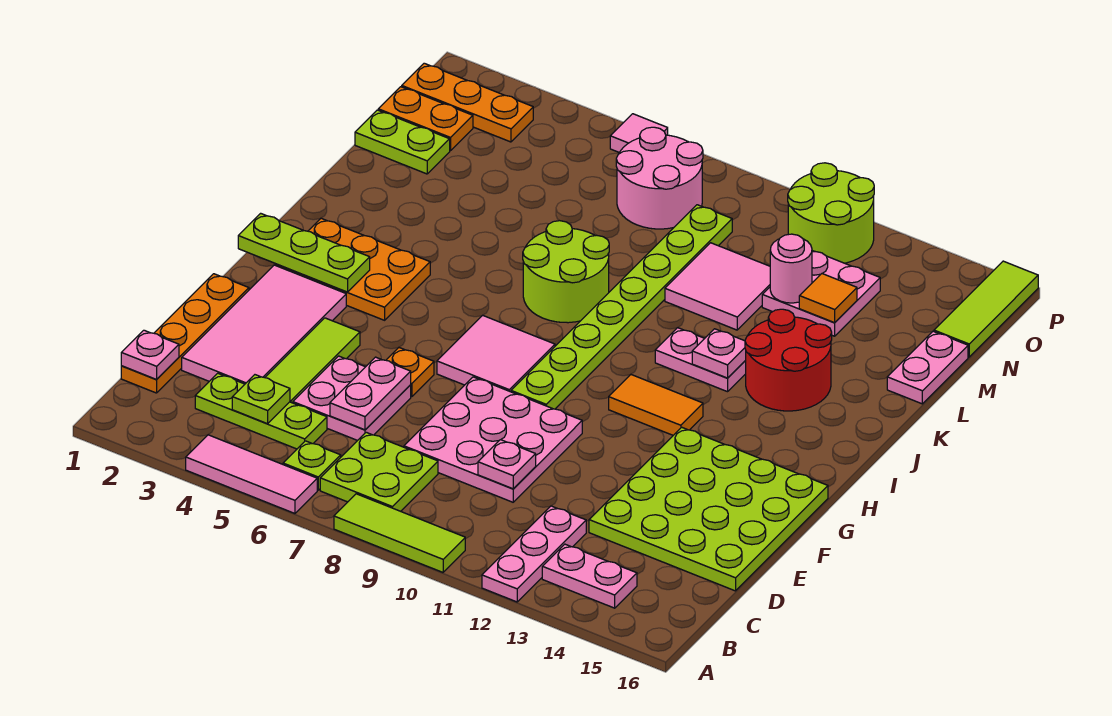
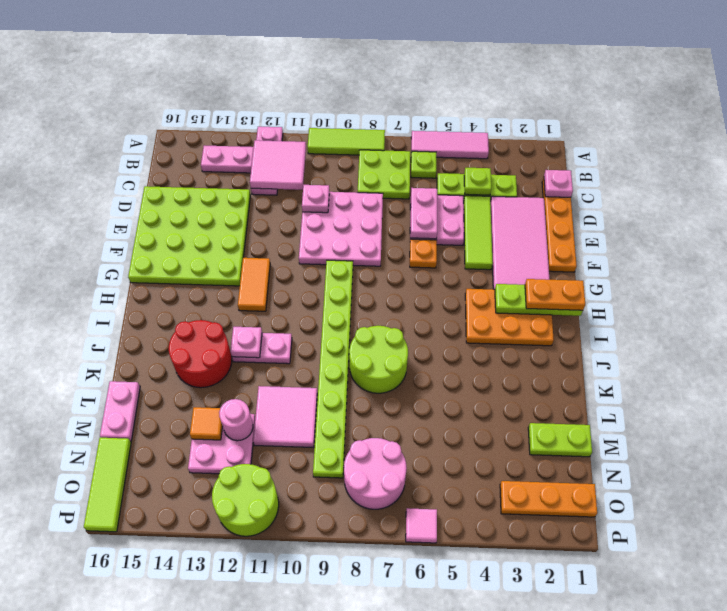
pink tile G7:H8 level 1 -> pink tile B11:C12 level 2
orange tile H11:H12 level 1 -> orange tile G12:H12 level 1
orange plate N1:N2 level 1 -> orange plate H1:H2 level 3

